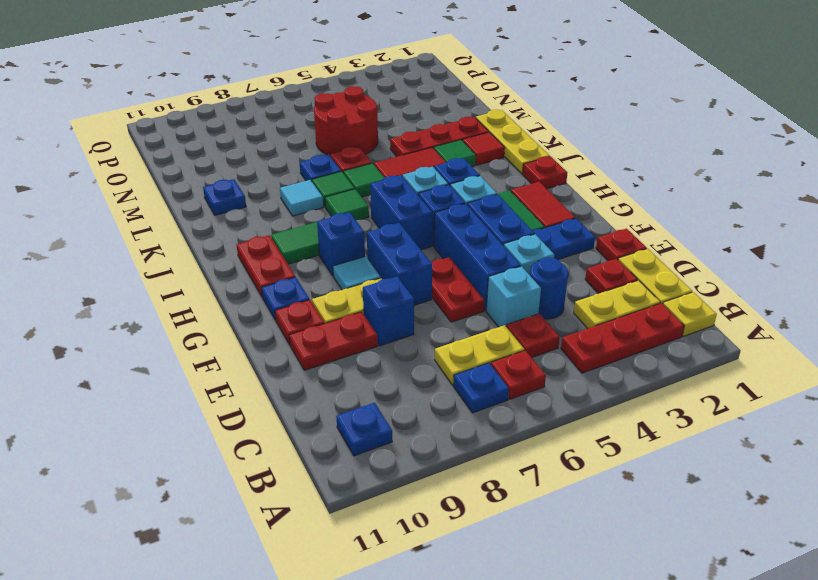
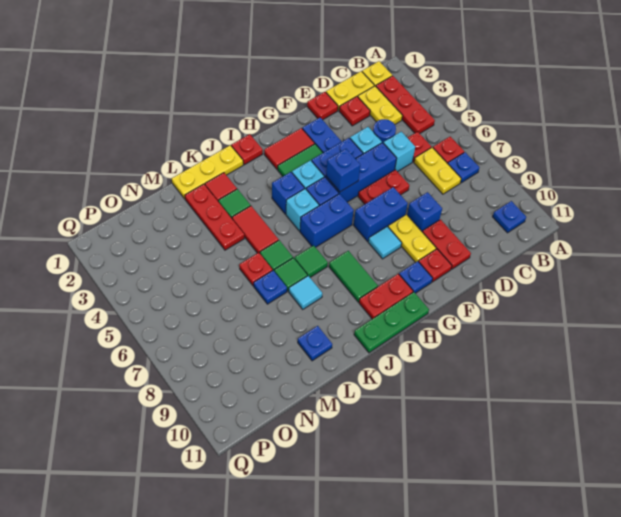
blue brick H8 level 1 -> blue brick G5 level 2
none -> green plate H11:J11 level 1
red round brick M5:N6 level 1 -> none

